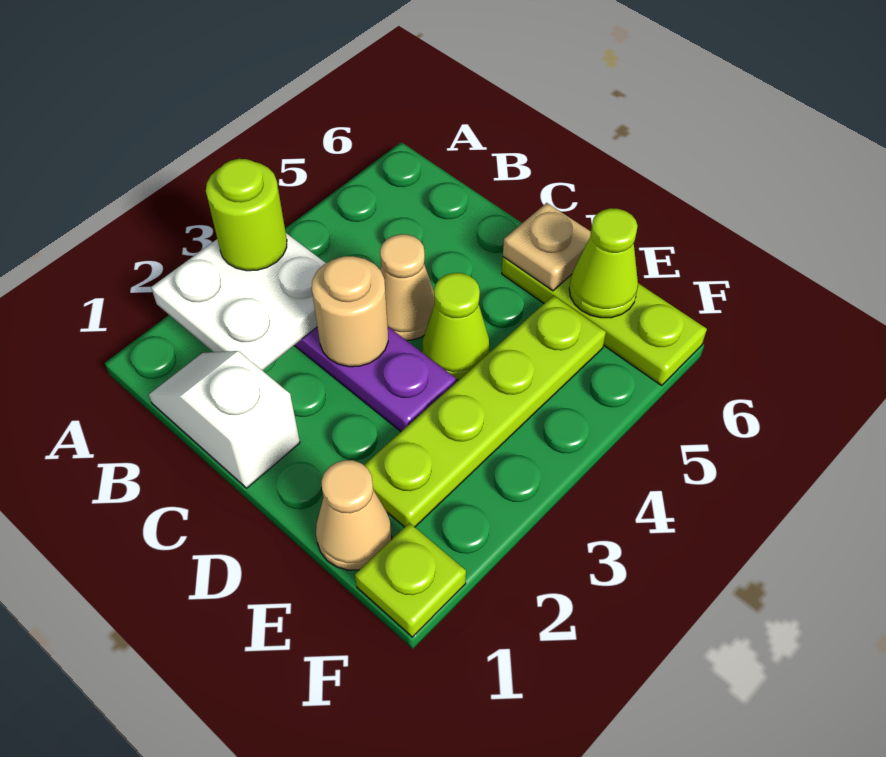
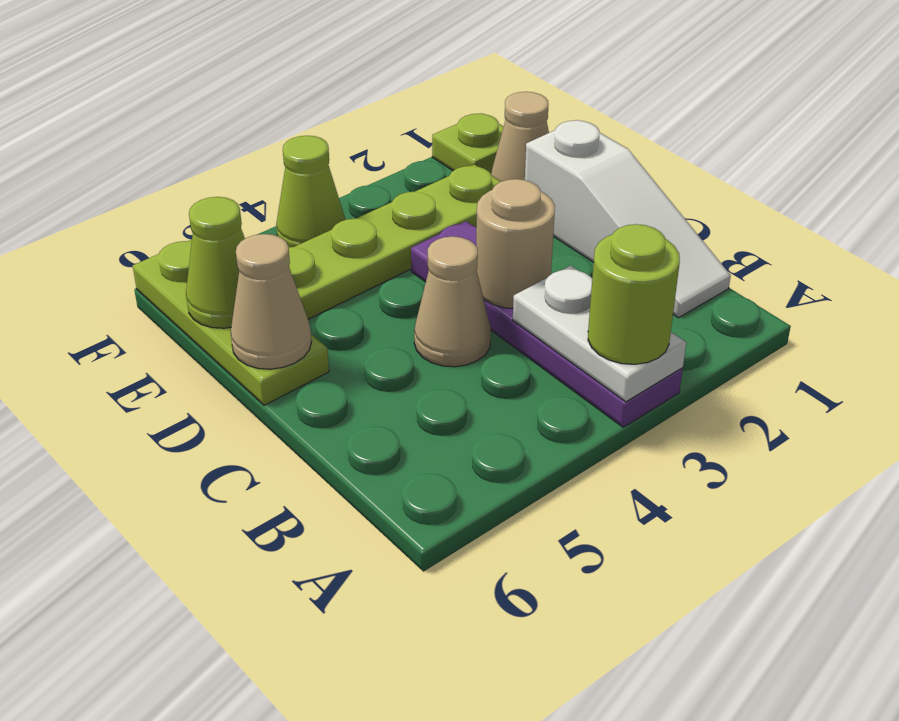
white plate A2:B3 level 2 -> white plate A3:B3 level 2
white slope B1:C1 level 1 top C -> white slope B1:D1 level 1 top D
lime cone D4 level 1 -> lime cone F4 level 1
tan plate D6 level 2 -> tan cone D6 level 2

